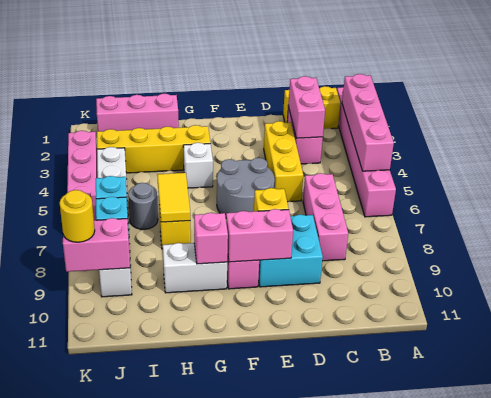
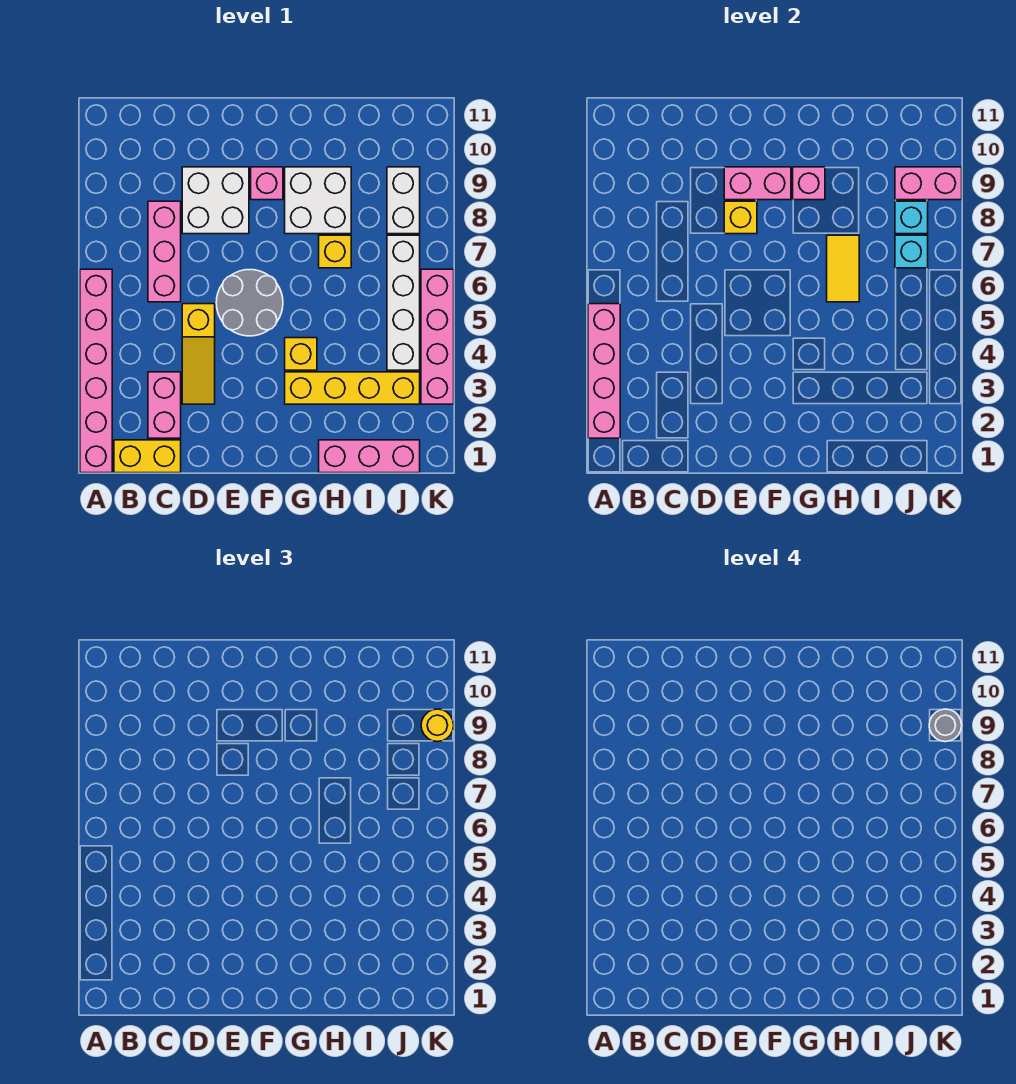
pink brick C2:C3 level 2 -> none
yellow brick D3:D5 level 1 -> yellow slope D3:D5 level 1 top 5
cyan brick D8:E9 level 1 -> white brick D8:E9 level 1
white brick G4 level 1 -> yellow brick G4 level 1
white brick G9:H9 level 1 -> white brick G8:H9 level 1
grey round brick I6 level 1 -> grey round brick K9 level 4

